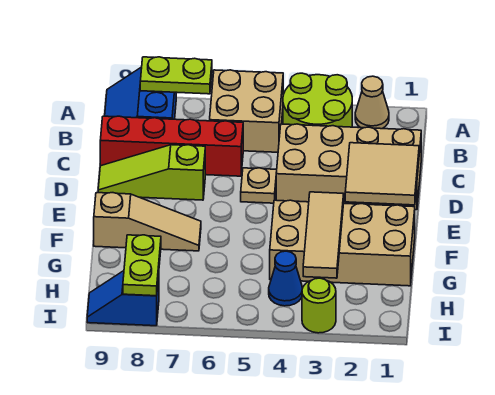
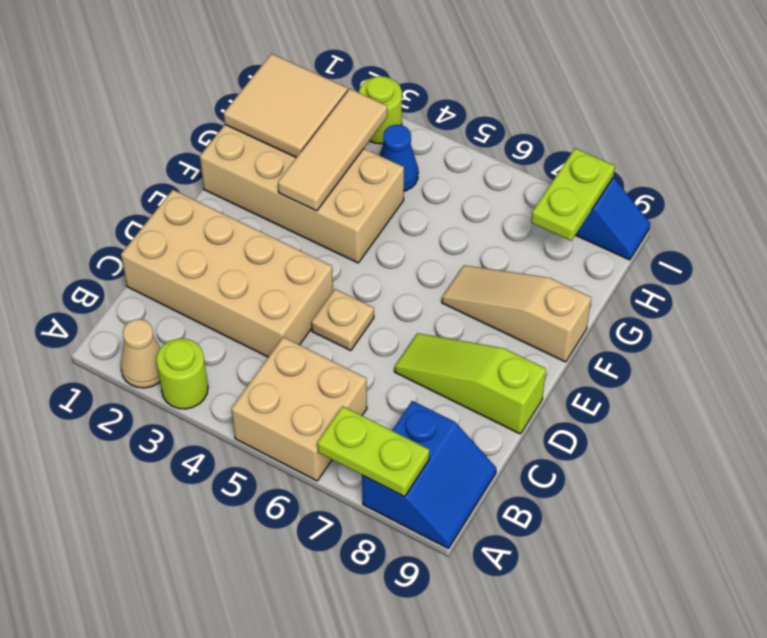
lime round brick A3:B4 level 1 -> lime round brick A3 level 1
red brick C6:C9 level 1 -> none
tan tile D1:E2 level 2 -> tan tile G1:H2 level 2
lime slope D7:D9 level 1 top 7 -> lime slope D7:D9 level 1 top 9

